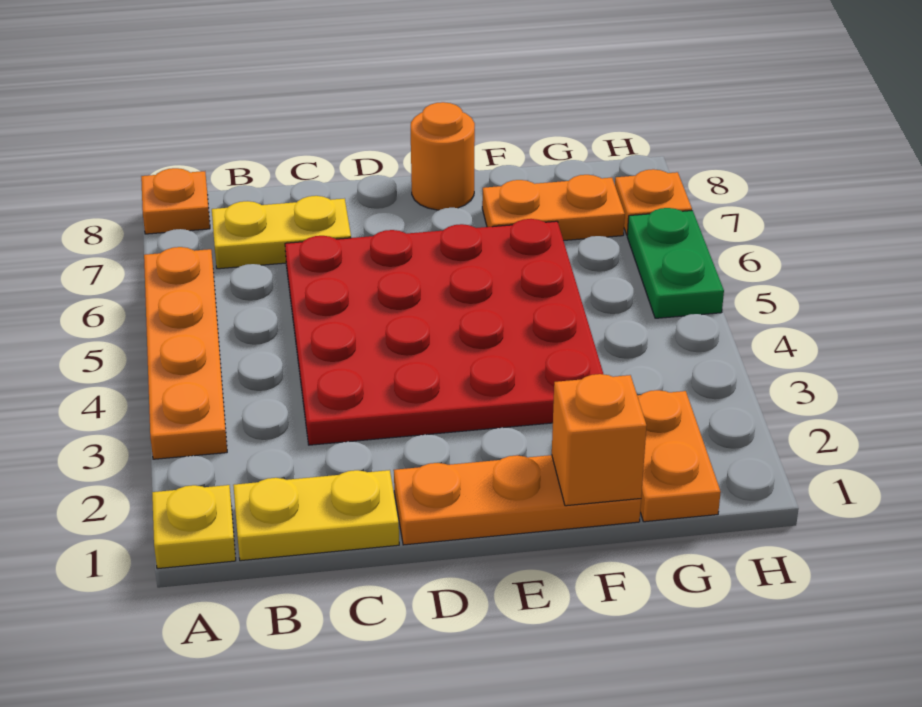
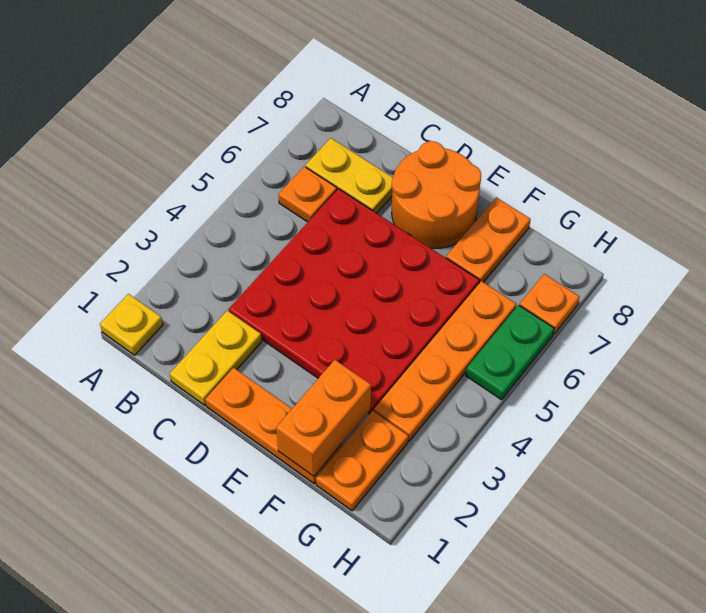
orange plate A3:A6 level 1 -> orange plate G3:G6 level 1
orange plate A8 level 1 -> orange plate B6 level 1
yellow plate B1:C1 level 1 -> yellow plate C1:C2 level 1
orange round brick E8 level 1 -> orange round brick D7:E8 level 1
orange brick F1 level 2 -> orange brick F1:F2 level 2
orange plate F7:G7 level 1 -> orange plate F7:F8 level 1

